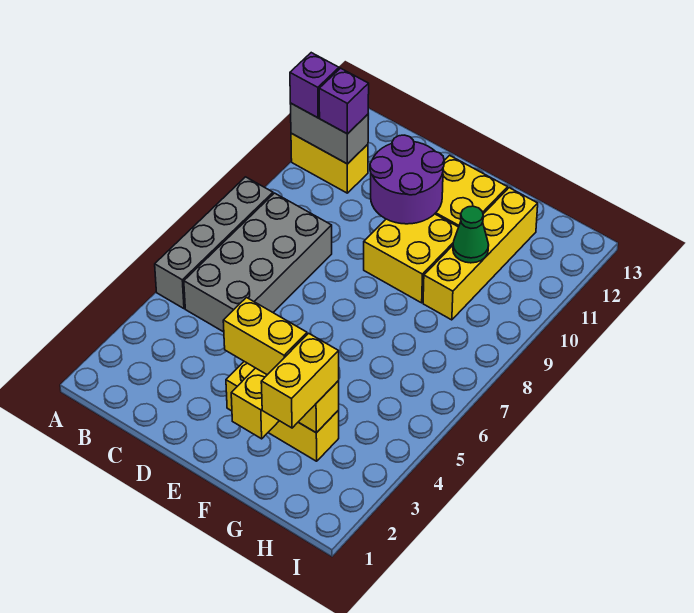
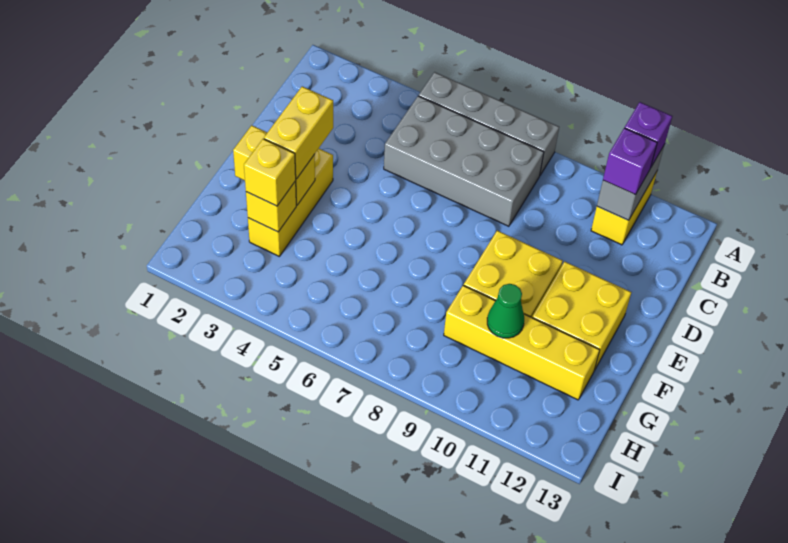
purple round brick D10:E11 level 2 -> none
yellow brick G2:G3 level 3 -> yellow brick G3 level 3

